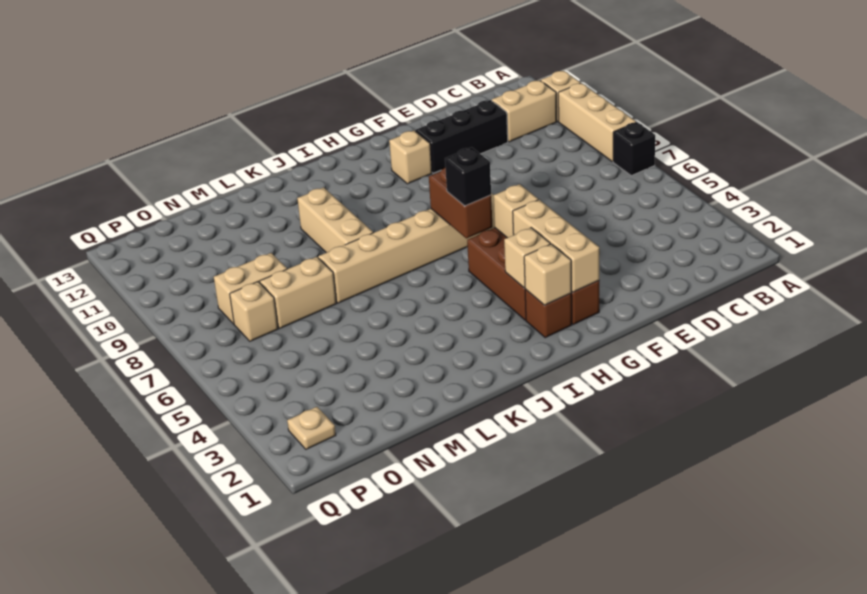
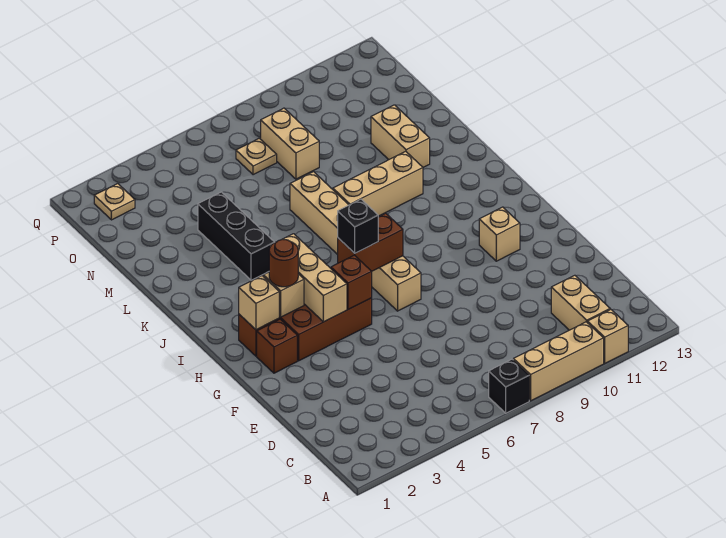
black brick D11:F11 level 1 -> black brick K4:M4 level 1
tan brick G2:G4 level 2 -> tan brick G4:I4 level 2
tan brick G5 level 2 -> brown brick G5 level 2
none -> brown round brick H3 level 3
tan brick M7:N7 level 1 -> tan brick L11:M11 level 1
tan brick O7 level 1 -> tan plate O7 level 1

